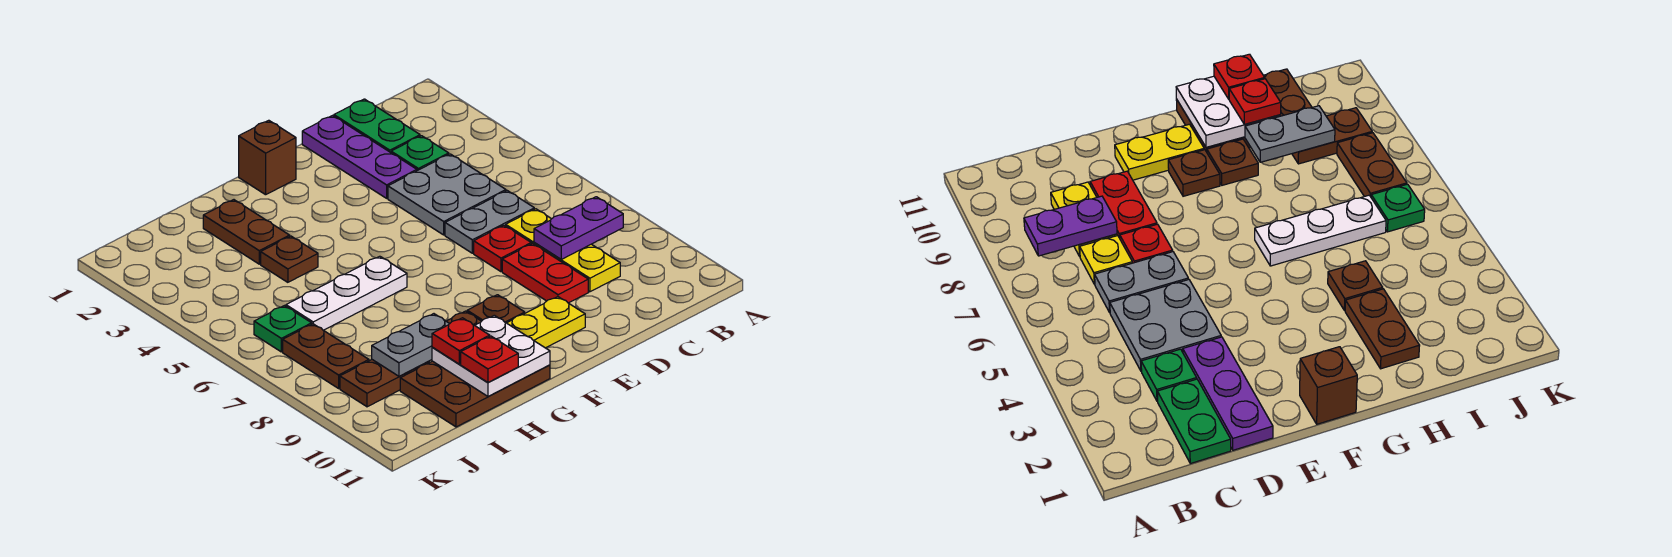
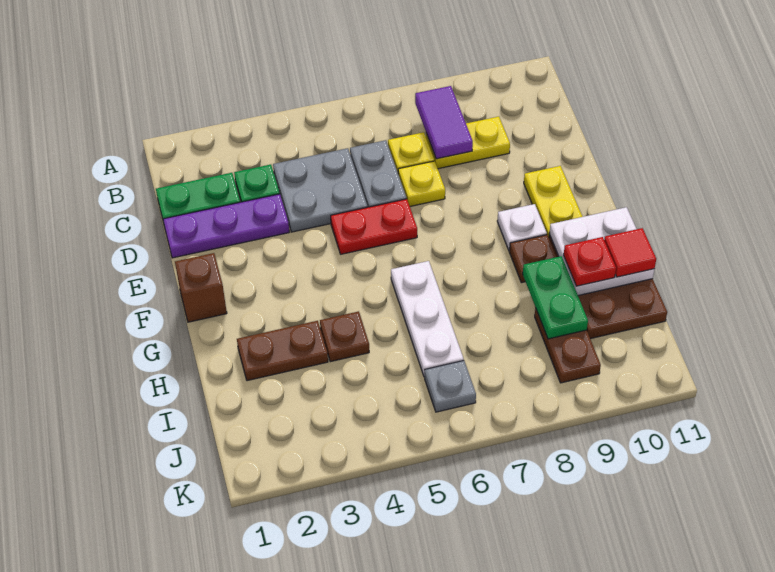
purple plate B8:C8 level 2 -> purple tile B8:C8 level 2
red plate D7 level 1 -> yellow plate D7 level 1
red plate D8:D9 level 1 -> red plate E5:E6 level 1
brown plate F9 level 1 -> white plate F9 level 1
grey plate H9:I9 level 2 -> green plate H9:I9 level 2
red plate H11 level 3 -> red tile H11 level 3
green plate J6 level 1 -> grey plate J6 level 1
brown plate J7:J8 level 1 -> none

